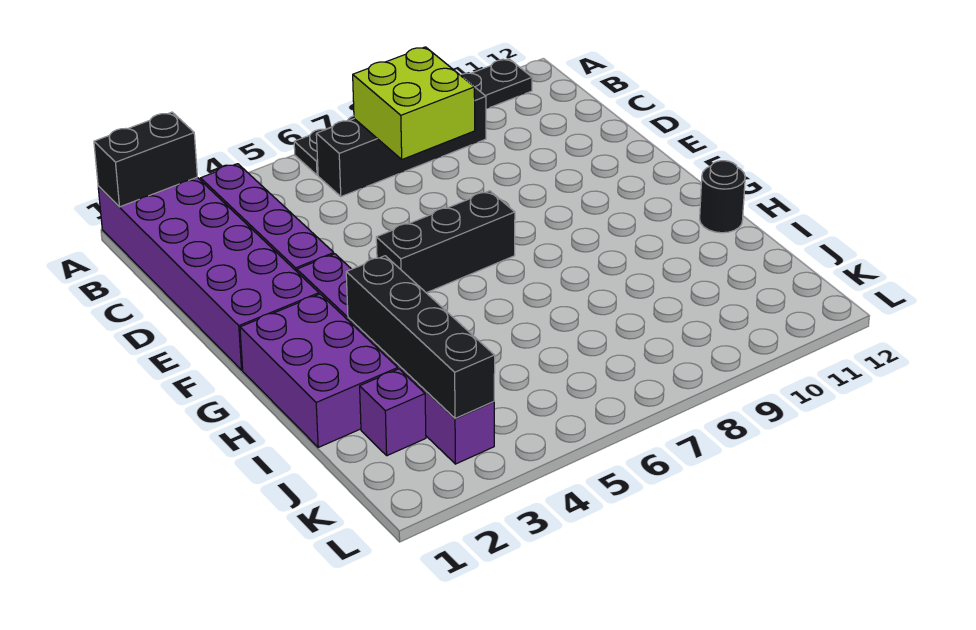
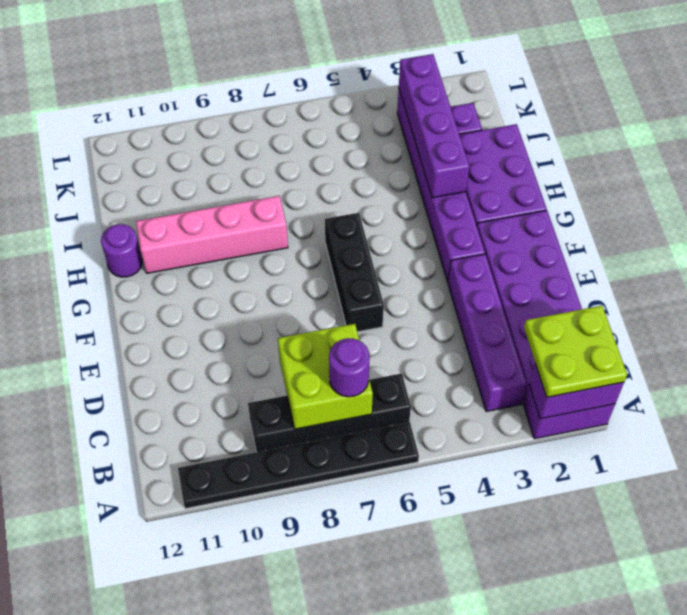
black brick A1:A2 level 2 -> purple brick A1:A2 level 2
none -> lime plate A1:B2 level 3
none -> purple round brick B7 level 3
black brick F5:F7 level 1 -> black brick E6:G6 level 1
black brick H3:K3 level 2 -> purple brick H3:K3 level 2
none -> pink brick H8:H11 level 1
black round brick H12 level 1 -> purple round brick H12 level 1

